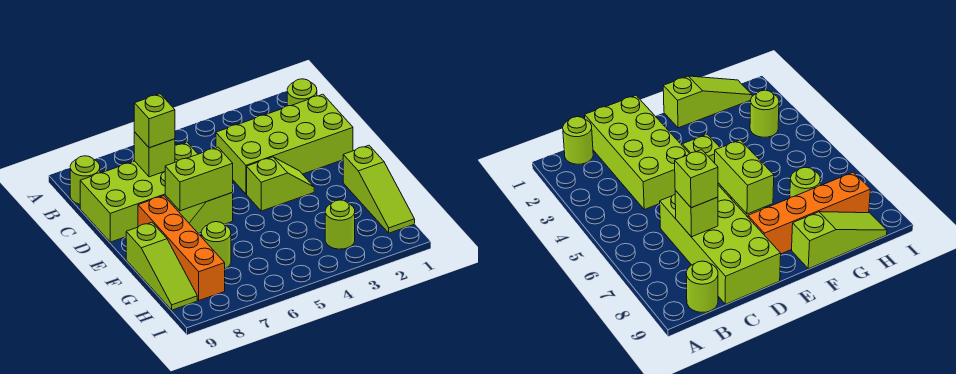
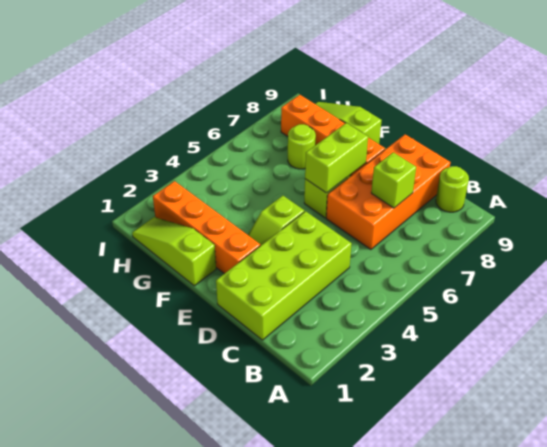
lime round brick B1 level 1 -> none
lime brick C6:D9 level 1 -> orange brick C6:D9 level 1
lime brick C7 level 3 -> none
none -> orange brick E2:H2 level 1
lime round brick H3 level 1 -> none

